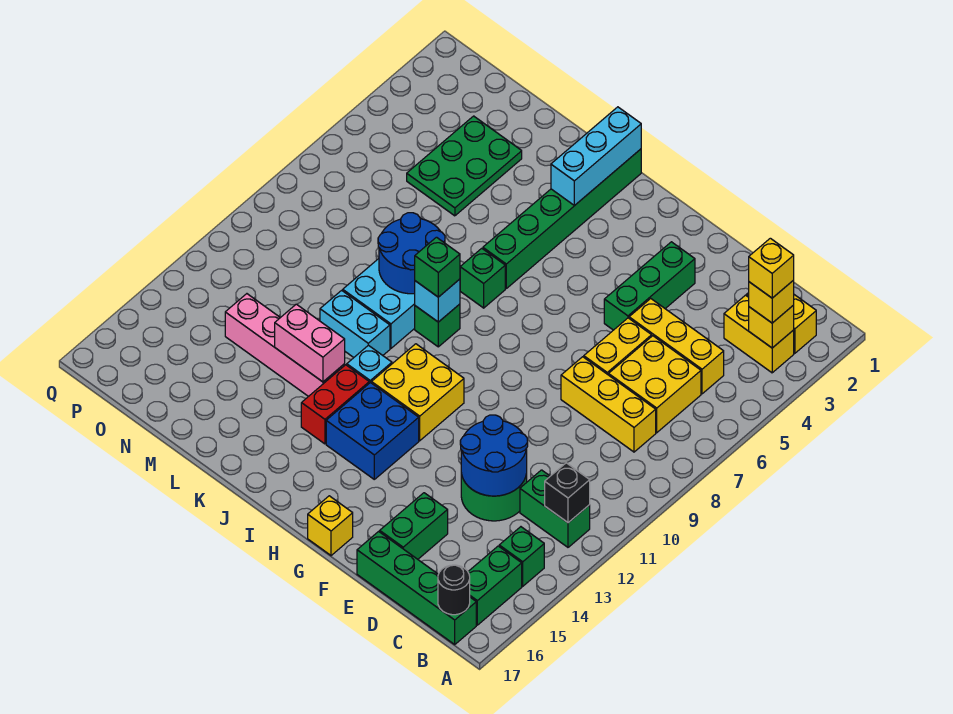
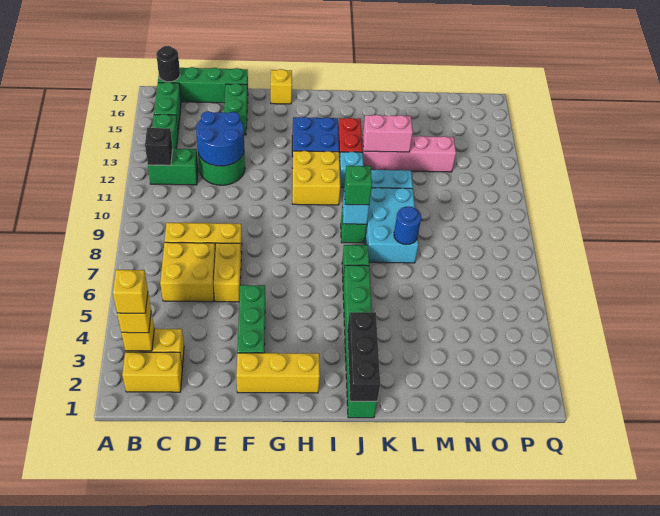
yellow brick C5:E5 level 1 -> yellow brick F2:H2 level 1
cyan brick J1:J3 level 2 -> black brick J1:J3 level 2
blue round brick K8:L9 level 2 -> blue round brick L8 level 2
green plate M3:N5 level 1 -> none

